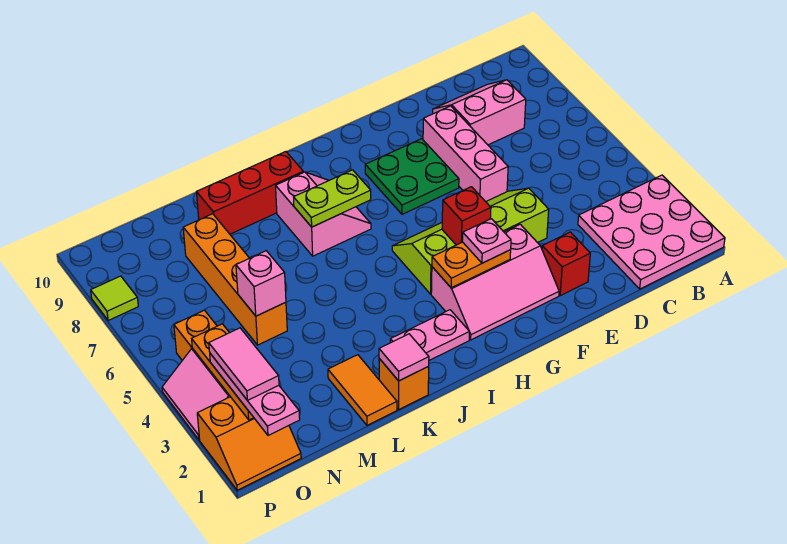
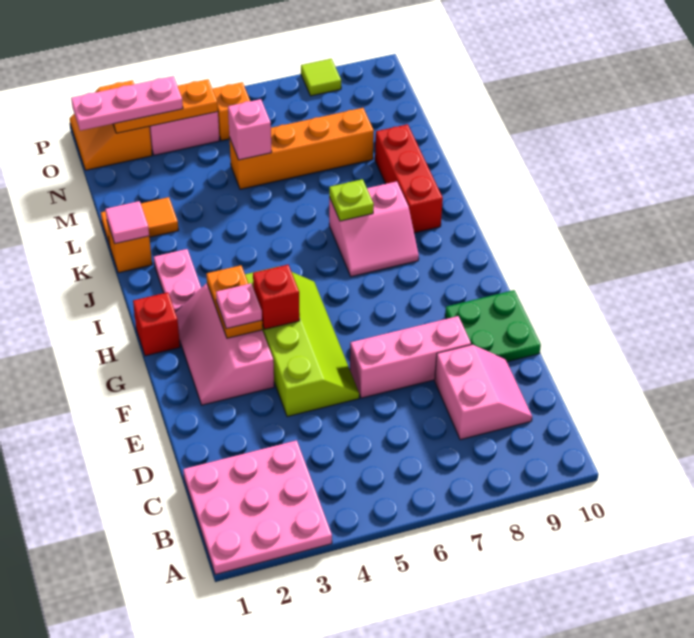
red brick E2 level 1 -> red brick H1 level 1
green plate F7:G8 level 1 -> green plate E9:F10 level 1
lime plate I7:J7 level 2 -> lime plate J7 level 2
pink tile O2:O3 level 4 -> none

